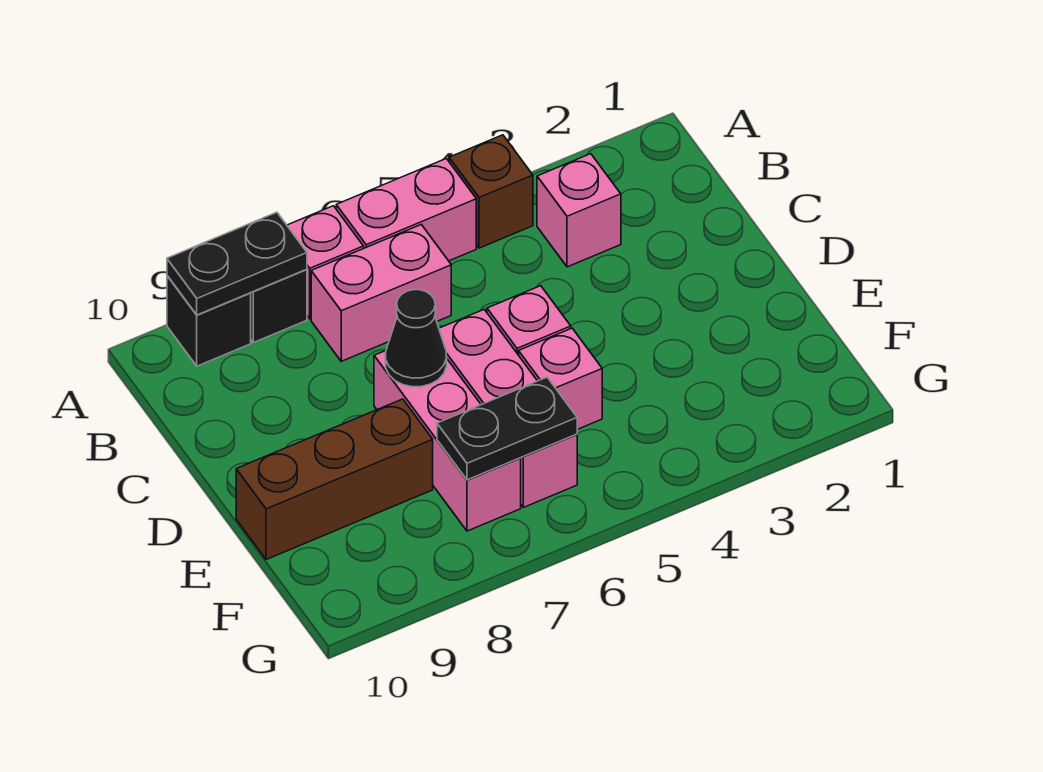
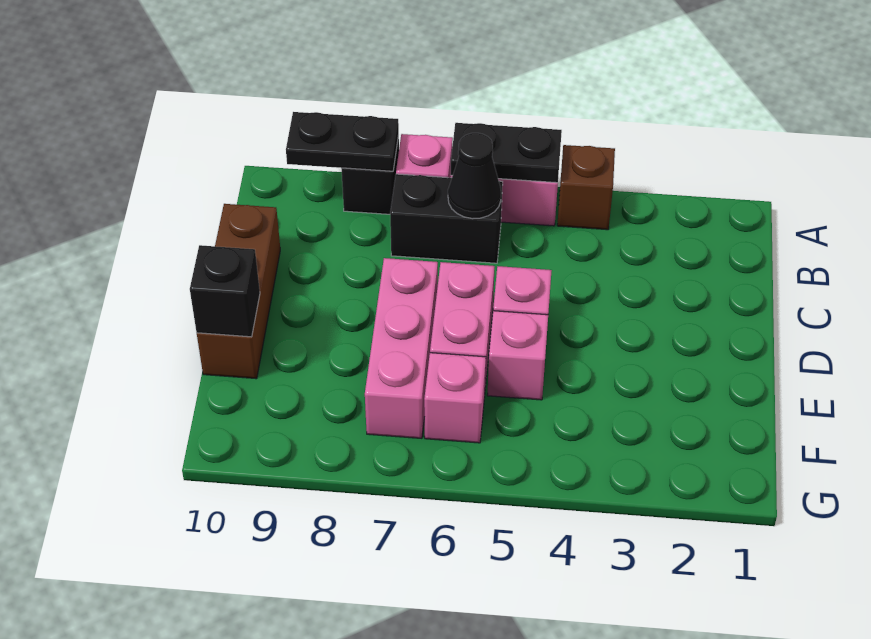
black brick A9 level 1 -> black brick E10 level 2
pink brick B3 level 1 -> none
pink brick B6:B7 level 1 -> black brick B6:B7 level 1
black cone D7 level 2 -> black cone B6 level 2
brown brick E8:E10 level 1 -> brown brick C10:E10 level 1
black plate F6:F7 level 2 -> black plate A5:A6 level 2

